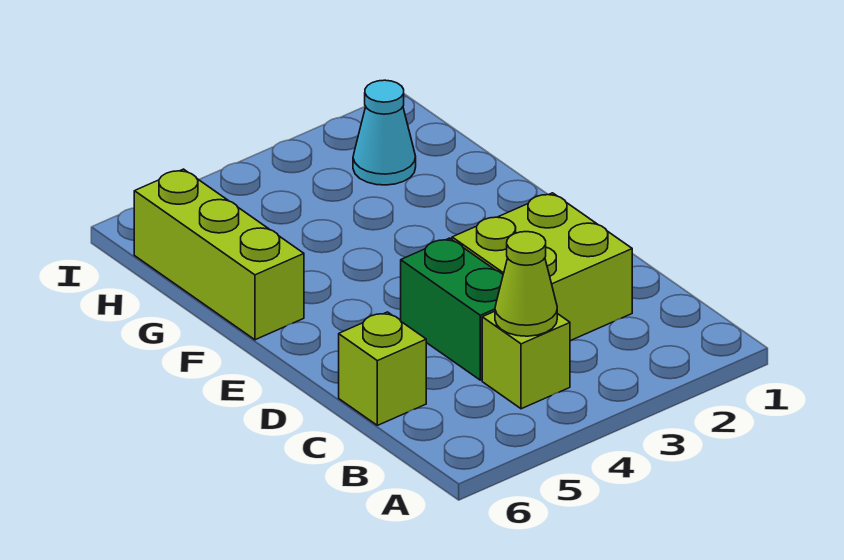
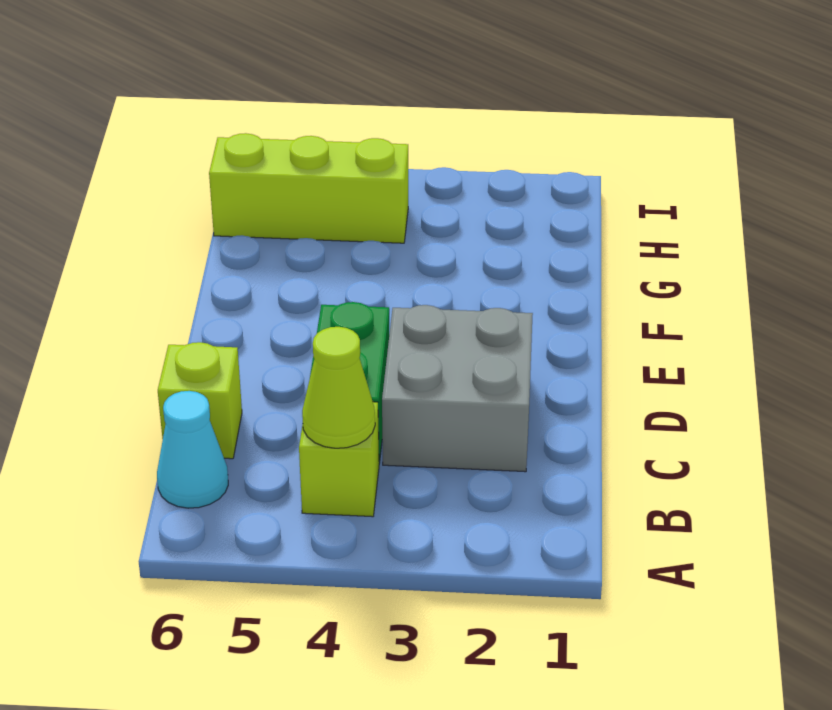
lime brick C2:D3 level 1 -> grey brick C2:D3 level 1
lime brick F6:H6 level 1 -> lime brick H4:H6 level 1
cyan cone H2 level 1 -> cyan cone B6 level 1

